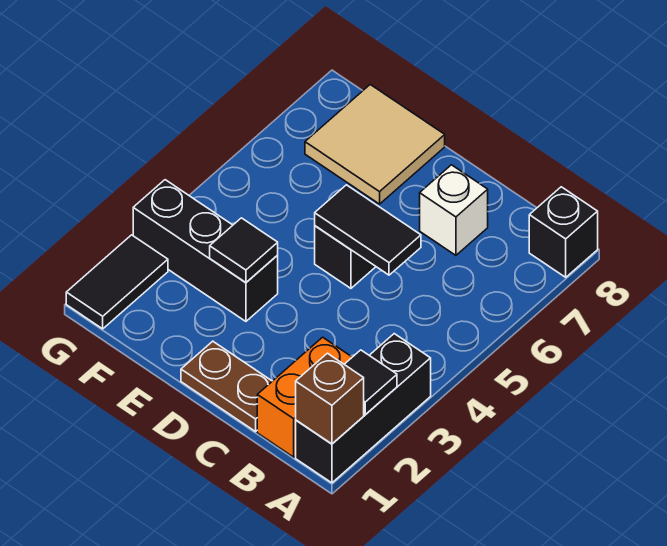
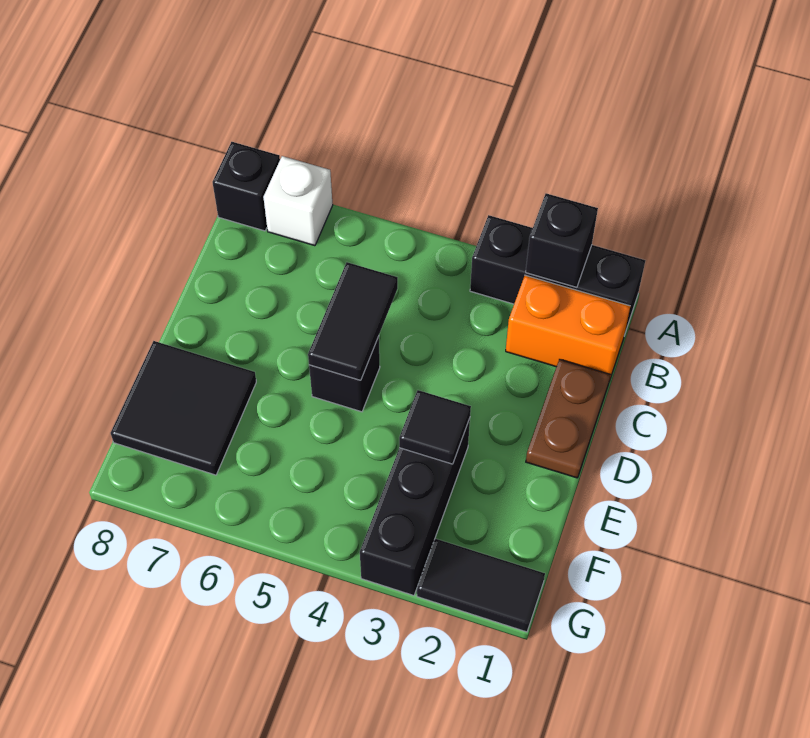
brown brick A1 level 2 -> none
black tile A2 level 2 -> black brick A2 level 2
white brick C7 level 1 -> white brick A7 level 1
tan tile E7:F8 level 1 -> black tile E7:F8 level 1

